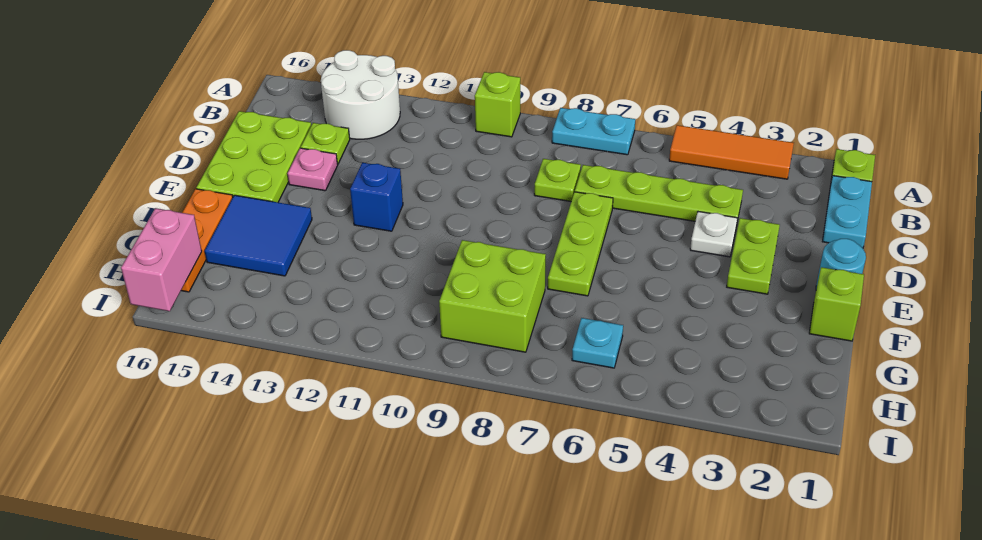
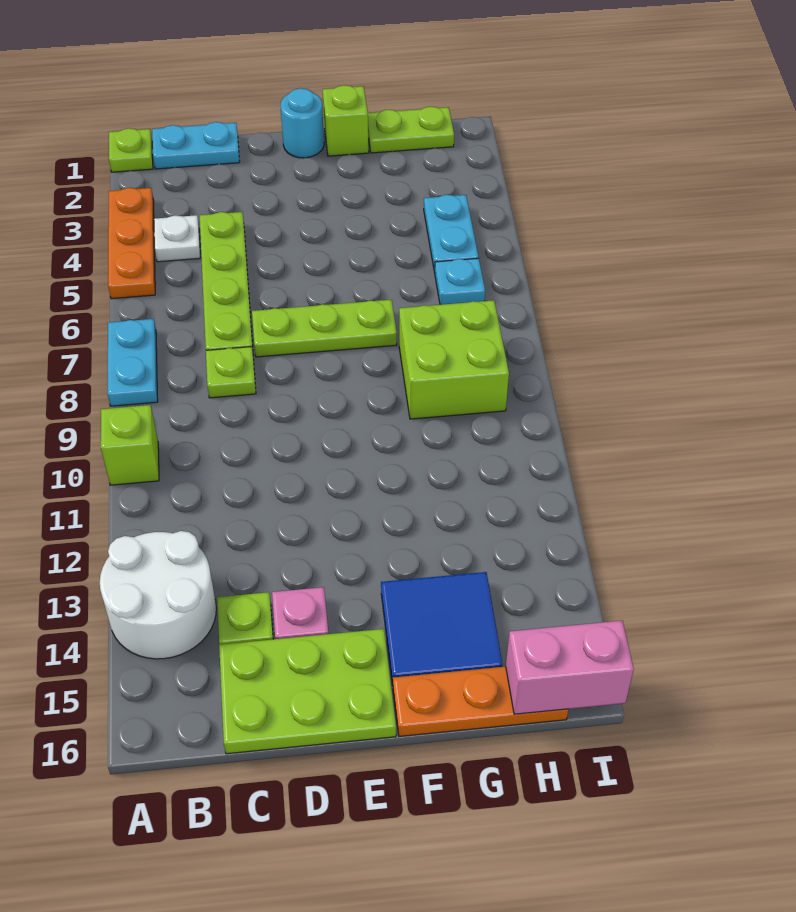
orange tile A3:A5 level 1 -> orange plate A3:A5 level 1
lime plate D3:E3 level 1 -> lime plate G1:H1 level 1
white plate D4 level 1 -> white plate B4 level 1
blue brick E12 level 1 -> none
none -> cyan plate H4:H5 level 1

